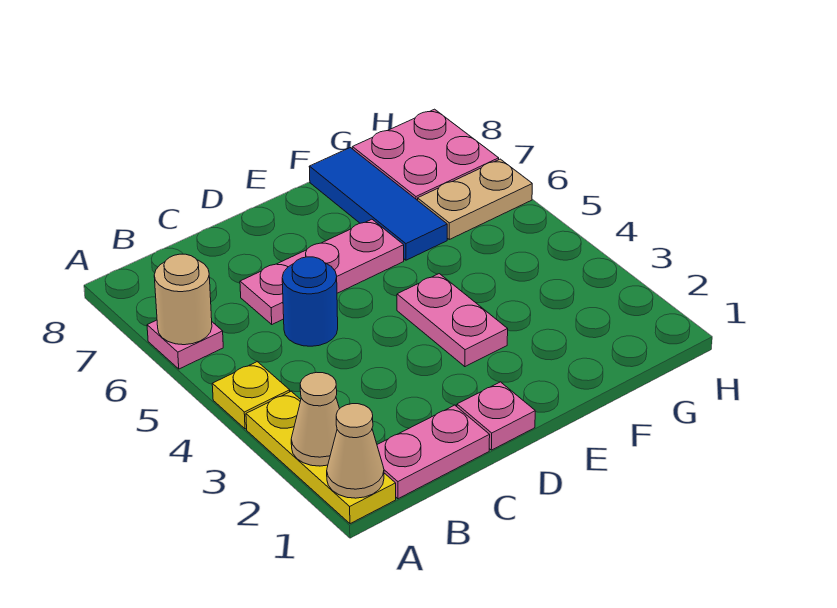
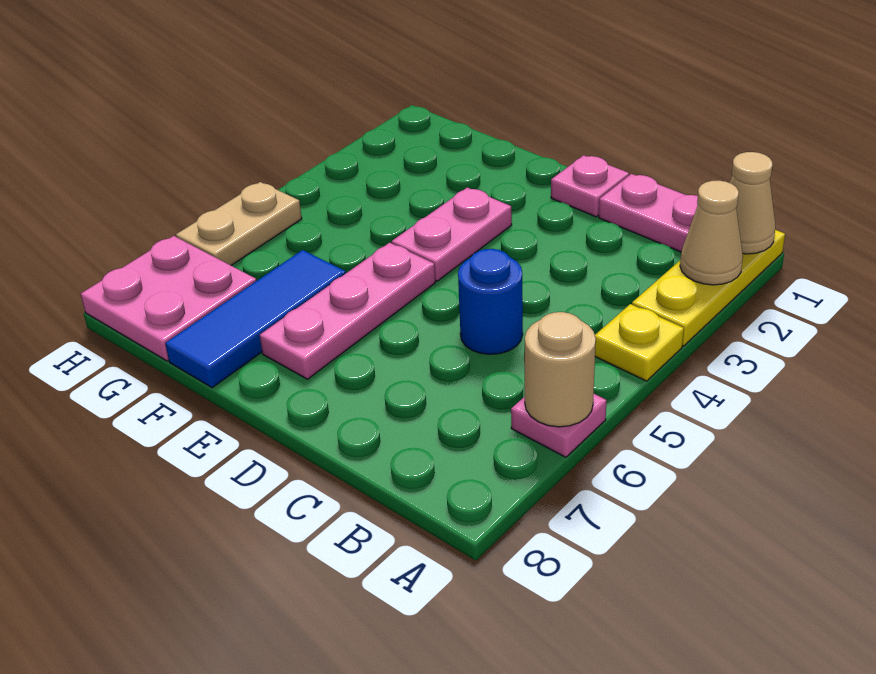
pink plate C6:E6 level 1 -> pink plate E5:E7 level 1
tan plate G6:H6 level 1 -> tan plate H5:H6 level 1

